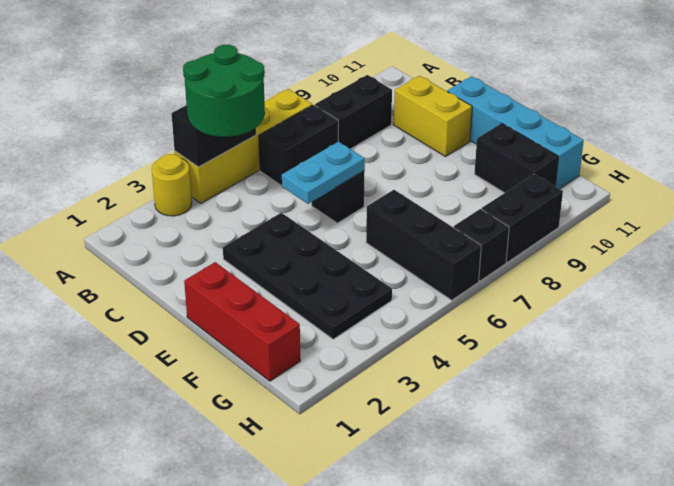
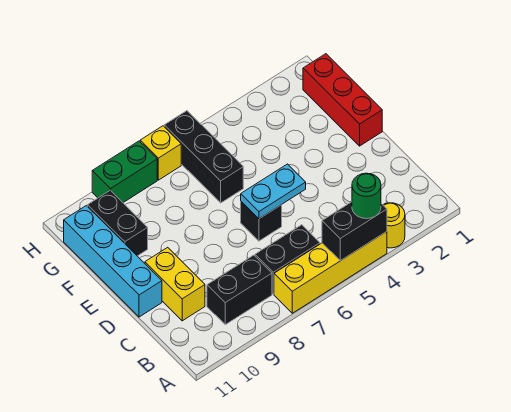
green round brick A4:B5 level 3 -> green round brick A4 level 3
black plate D3:G4 level 1 -> none
black brick H7 level 1 -> yellow brick H7 level 1
black brick H8:H9 level 1 -> green brick H8:H9 level 1

